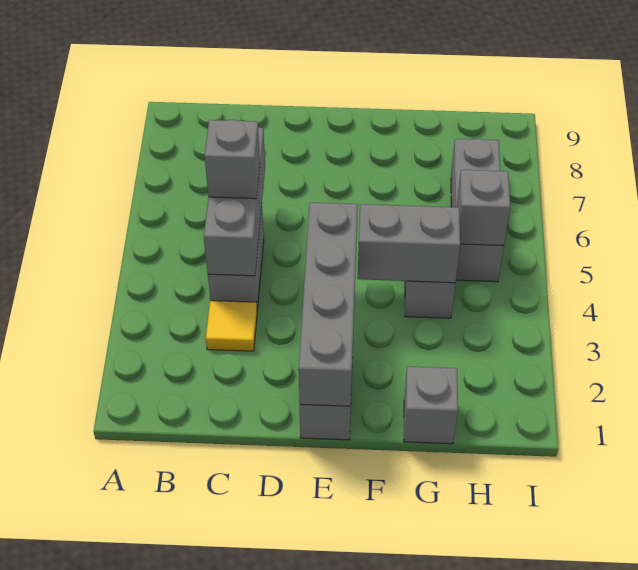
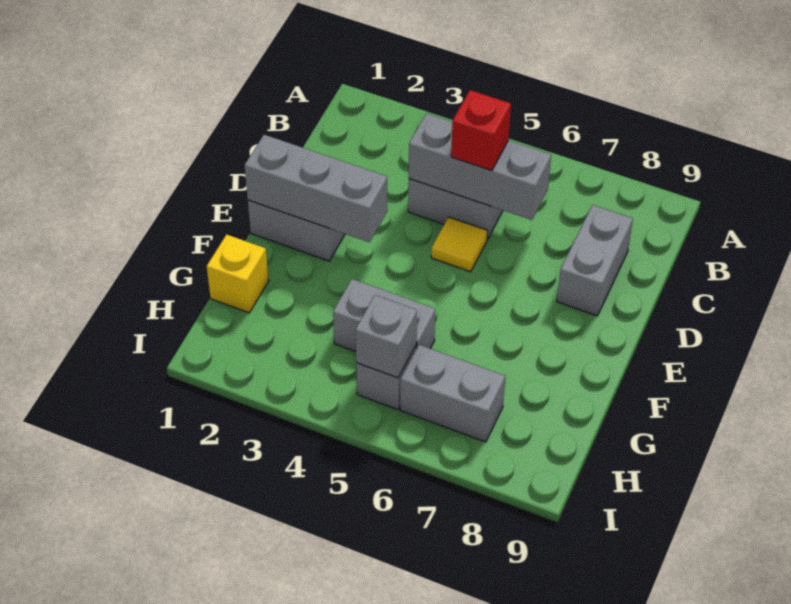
yellow tile C3 level 1 -> yellow tile D5 level 1
grey brick C5 level 3 -> red brick C5 level 3
grey brick E1:E4 level 2 -> grey brick E1:E3 level 2
grey brick F4:G4 level 2 -> grey brick C8:D8 level 1
grey brick G1 level 1 -> yellow brick G1 level 1

